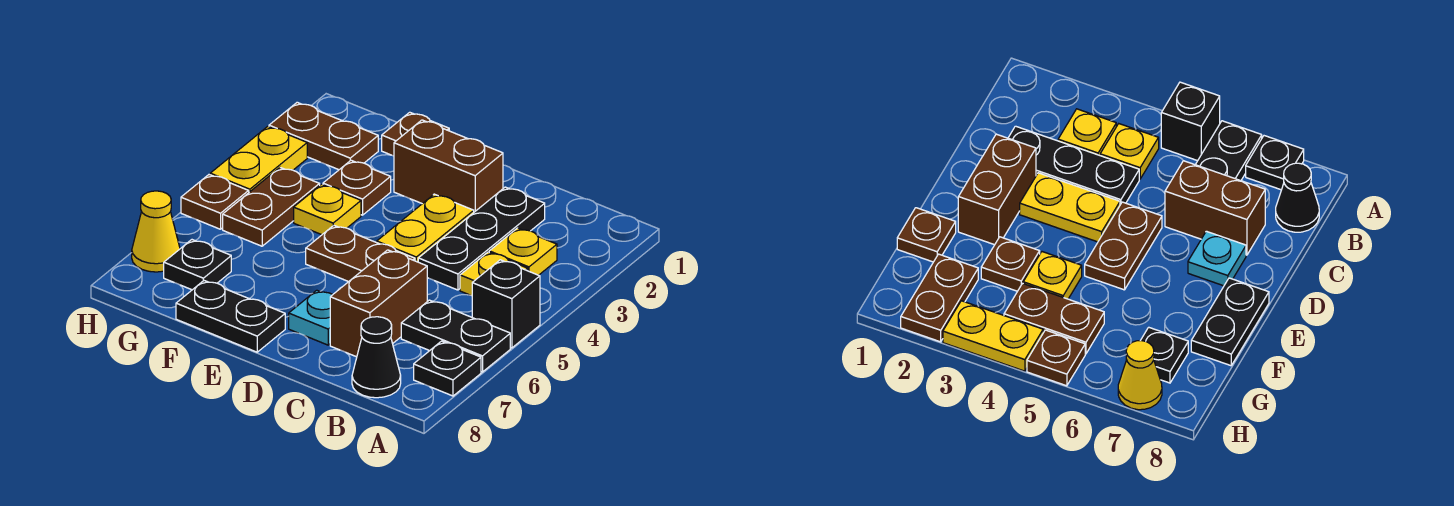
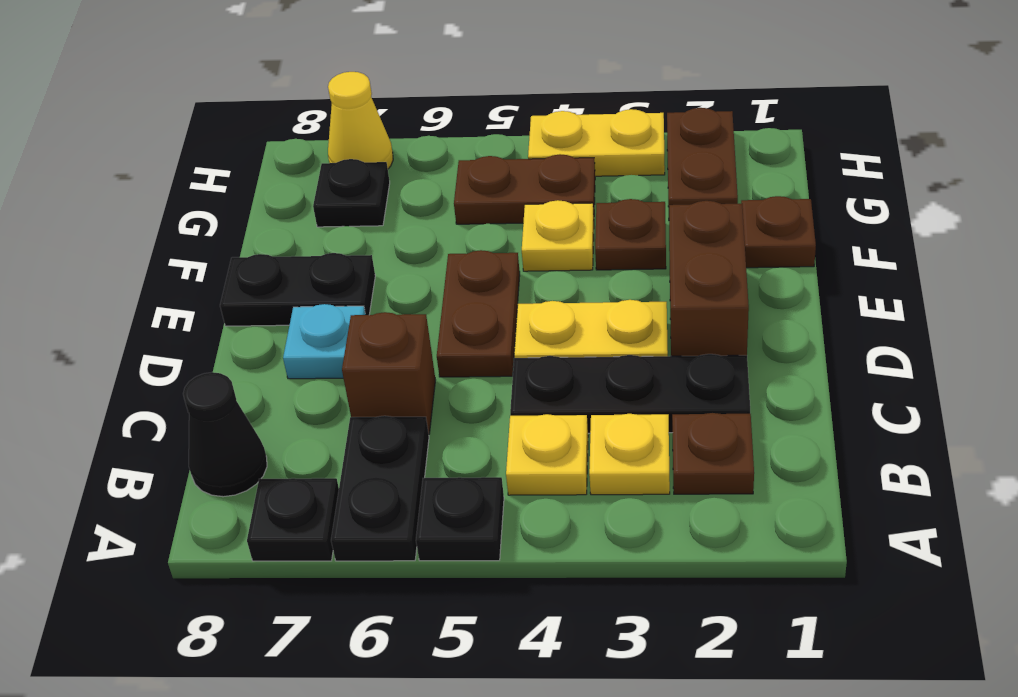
black brick A5 level 1 -> black plate A5 level 1
brown brick C6:C7 level 1 -> brown brick C6 level 1
black plate E8:F8 level 1 -> black plate E7:E8 level 1
brown plate H5 level 1 -> brown plate B2 level 1

